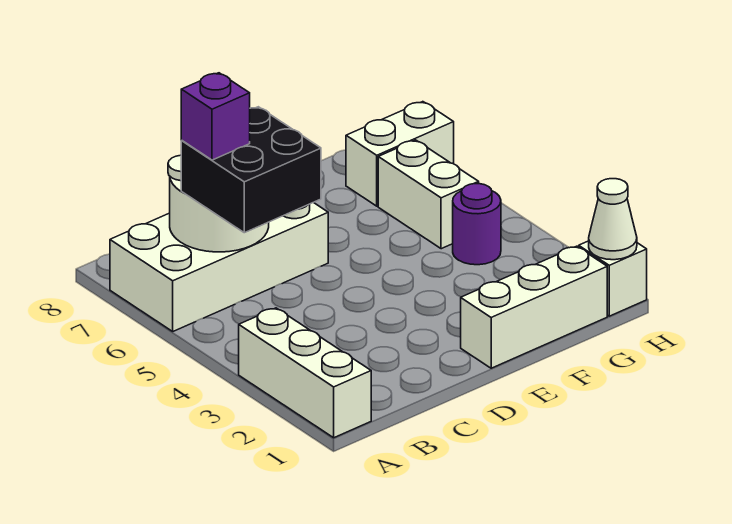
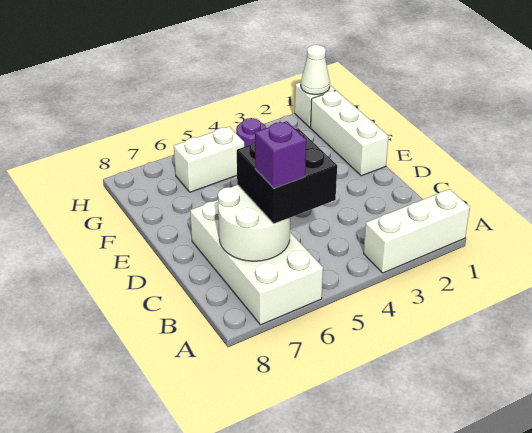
white brick G7:H7 level 1 -> none

